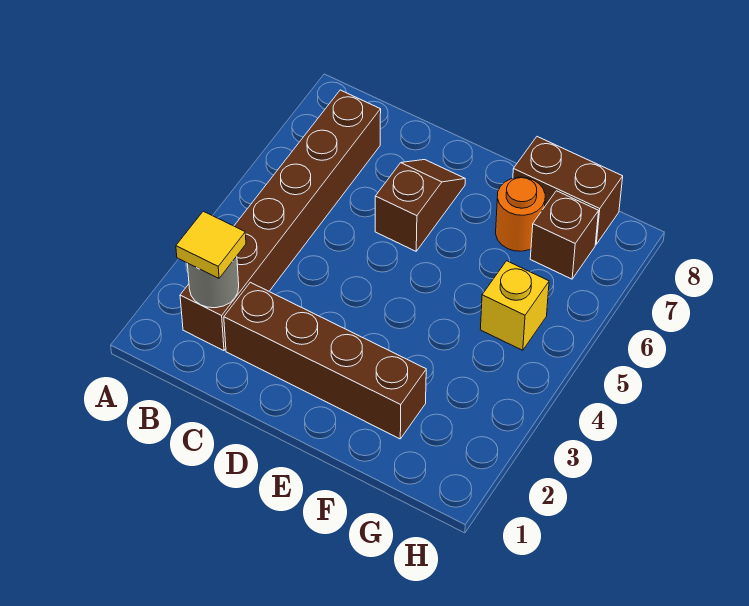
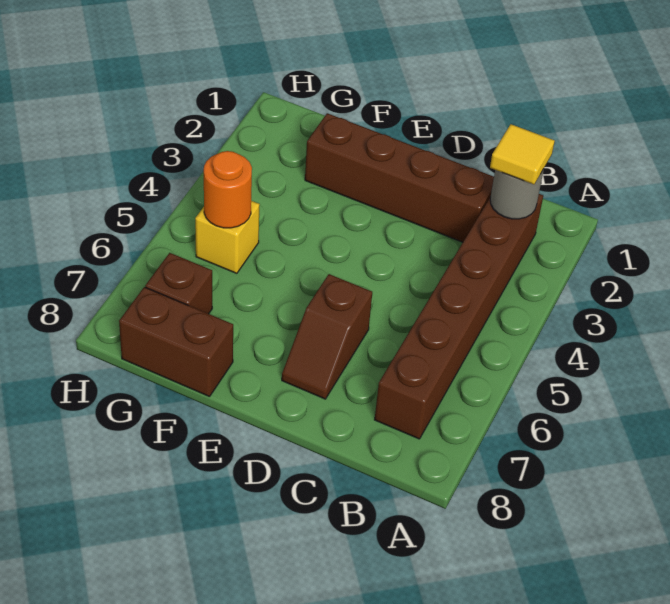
orange round brick F7 level 1 -> orange round brick G5 level 2

